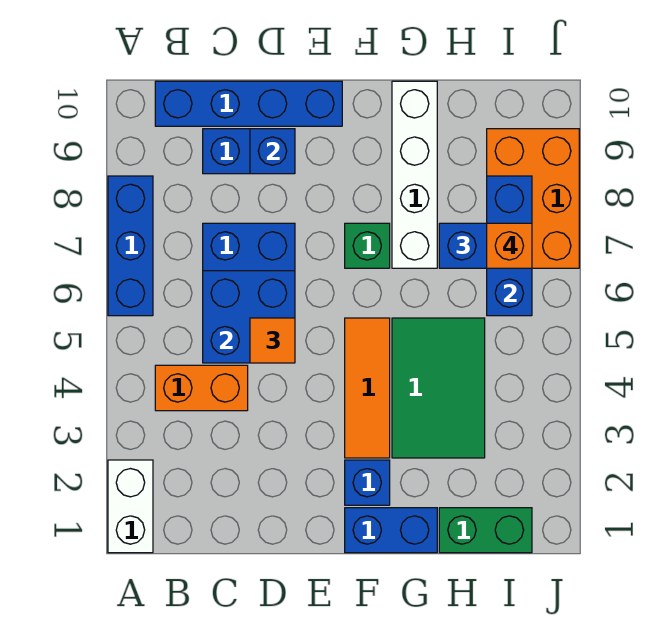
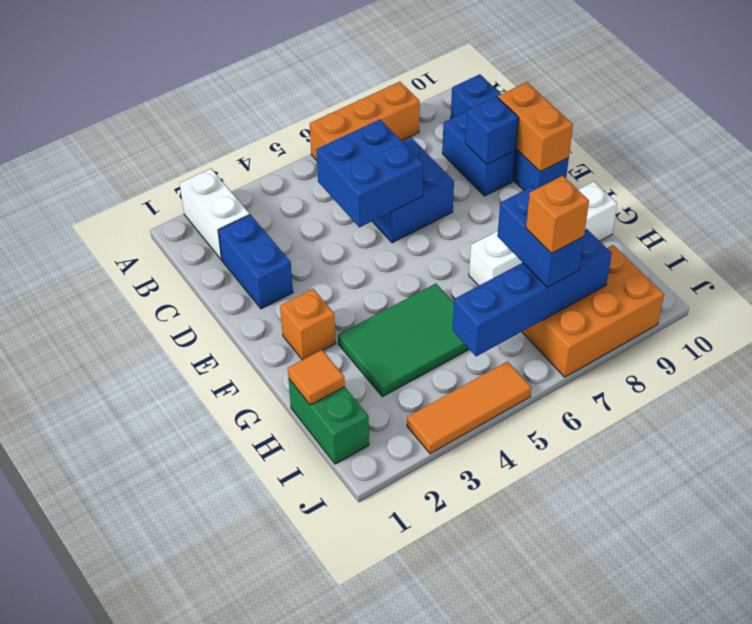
white brick A1:A2 level 1 -> white brick A2:B2 level 1
blue brick A6:A8 level 1 -> orange brick A6:A8 level 1
orange brick B4:C4 level 1 -> orange brick D10:E10 level 2
orange tile D5 level 3 -> orange tile H1 level 2
blue brick F1:G1 level 1 -> blue brick C2:D2 level 1
blue brick F2 level 1 -> orange brick F2 level 1
orange tile F3:F5 level 1 -> orange tile J3:J5 level 1
green brick F7 level 1 -> none
blue brick I6:I8 level 2 -> blue brick I5:I8 level 2

